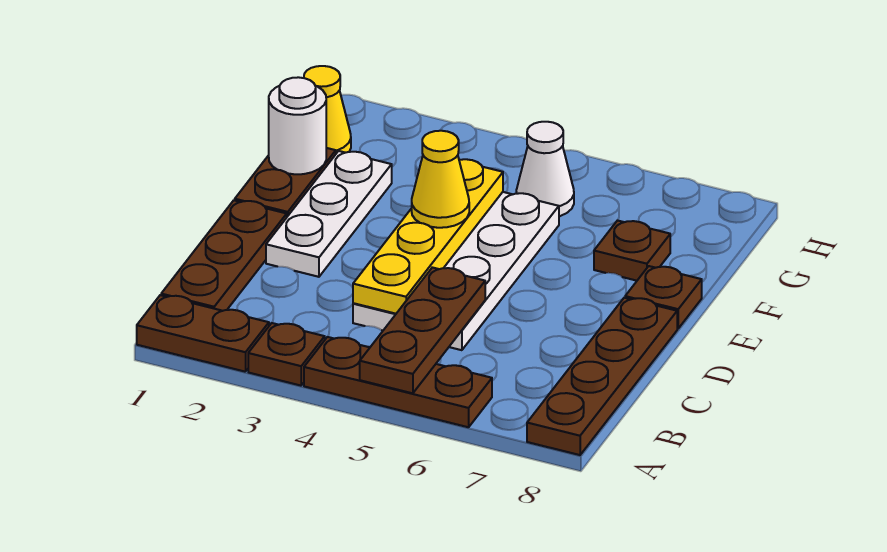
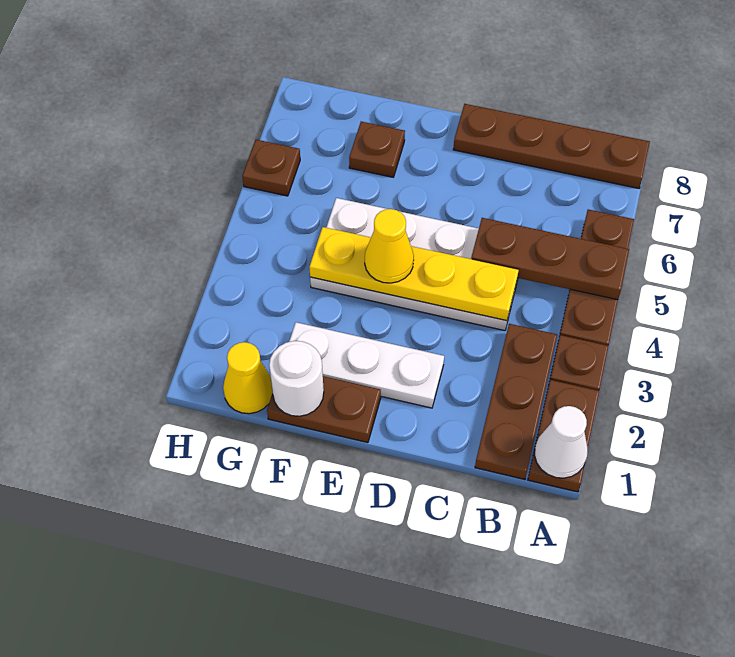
brown plate B1:D1 level 1 -> brown plate B1:B3 level 1
brown plate E8 level 1 -> brown plate H6 level 1
white cone G5 level 1 -> white cone A1 level 2

